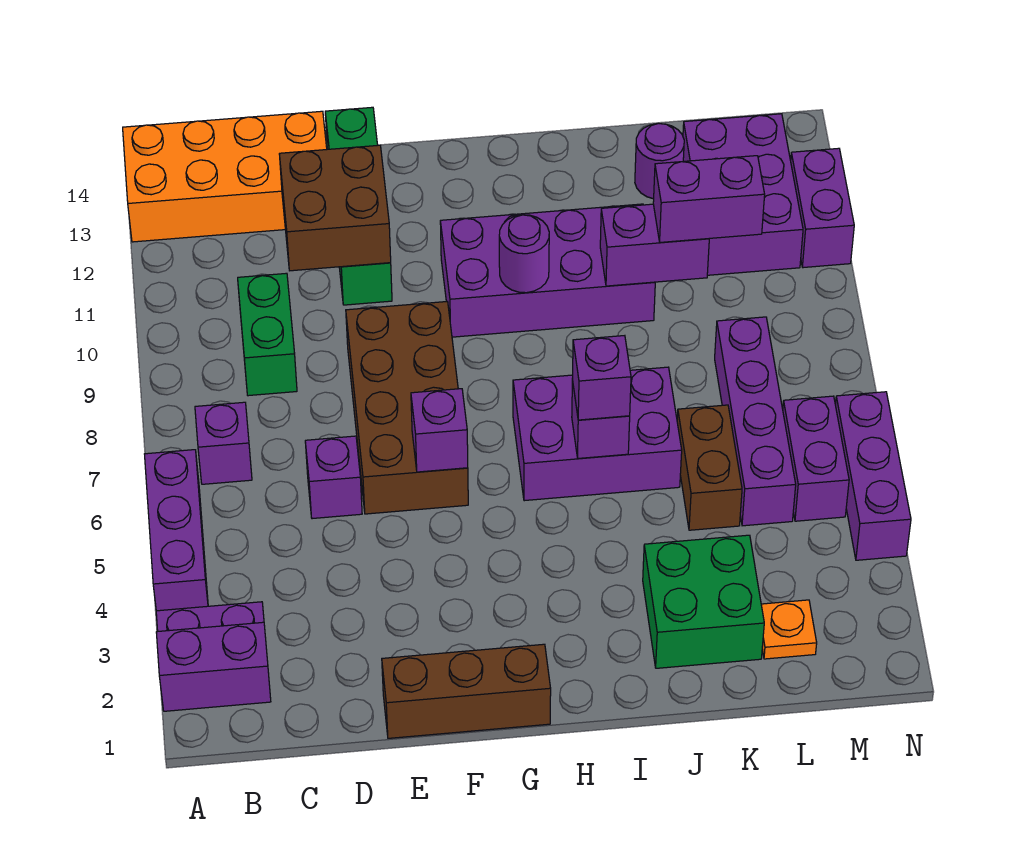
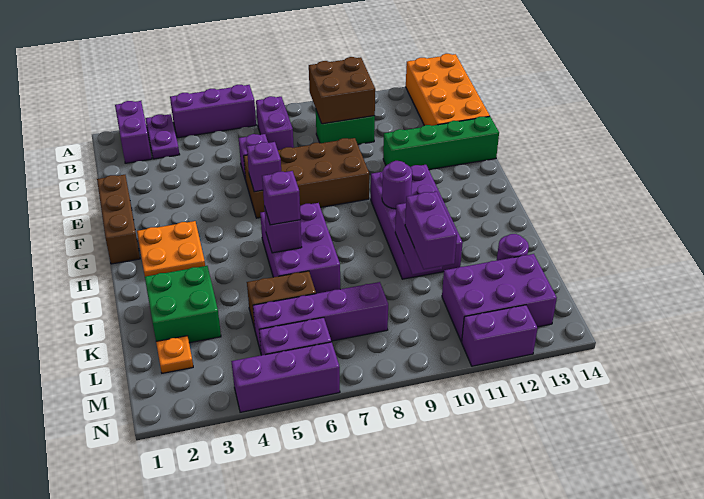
purple brick B7 level 1 -> purple brick B7:C7 level 1
brown brick D11:E12 level 2 -> brown brick B9:C10 level 2
none -> orange plate G2:H3 level 1

